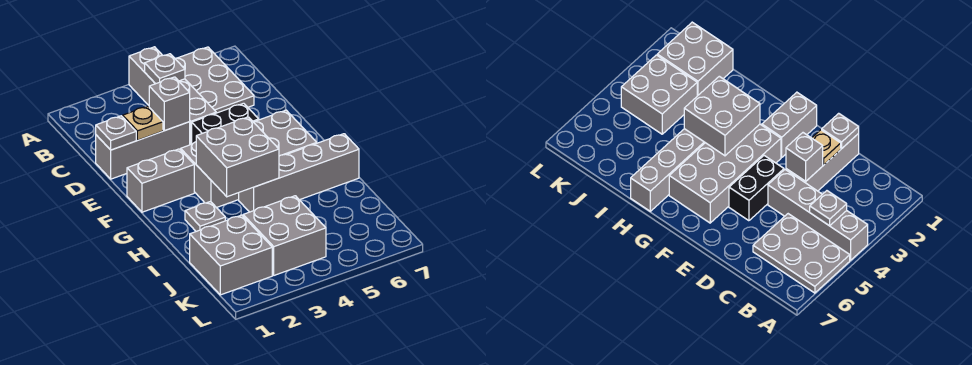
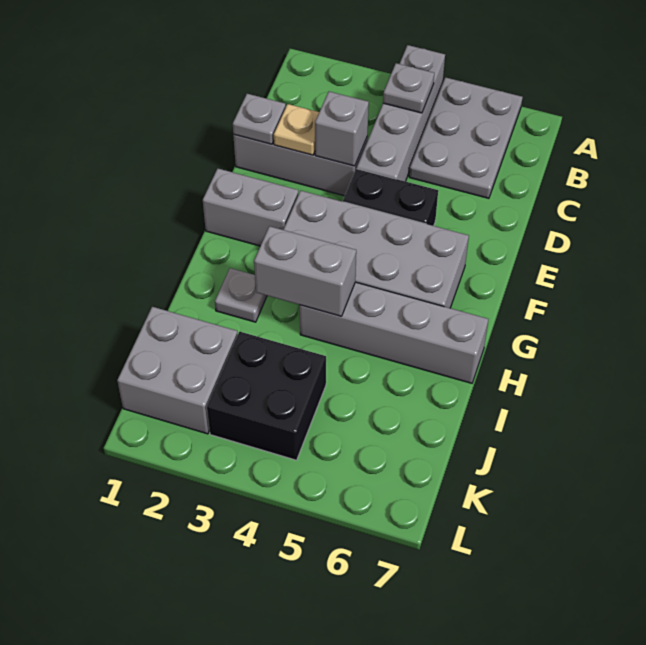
grey brick G3:H4 level 2 -> grey brick H3:H4 level 2
grey brick J3:K4 level 1 -> black brick J3:K4 level 1

